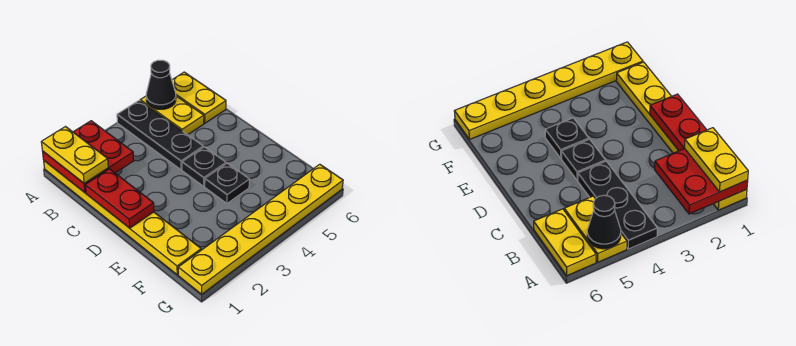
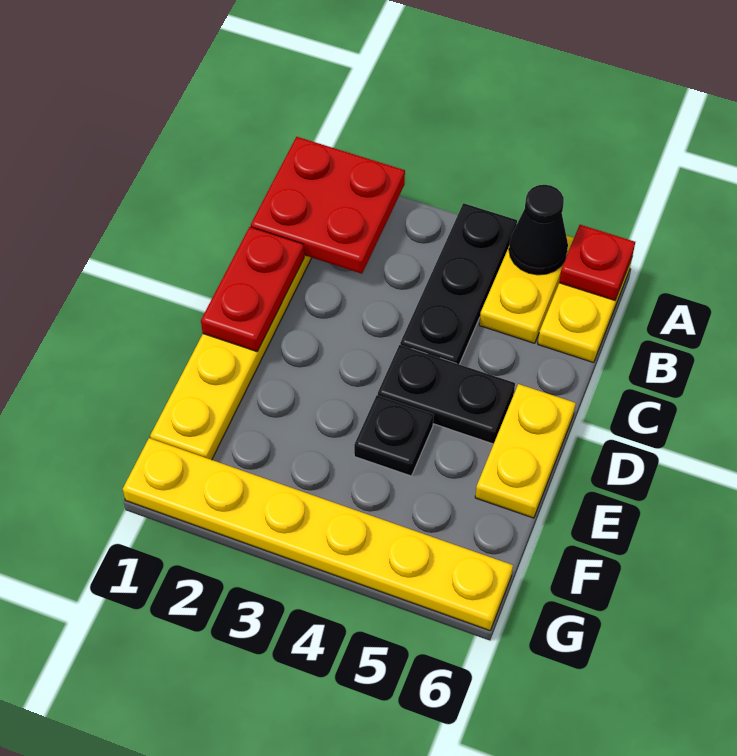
yellow plate A1:B1 level 3 -> yellow plate D6:E6 level 1
none -> red plate A6 level 2
black plate D4 level 1 -> black plate D4:D5 level 1

